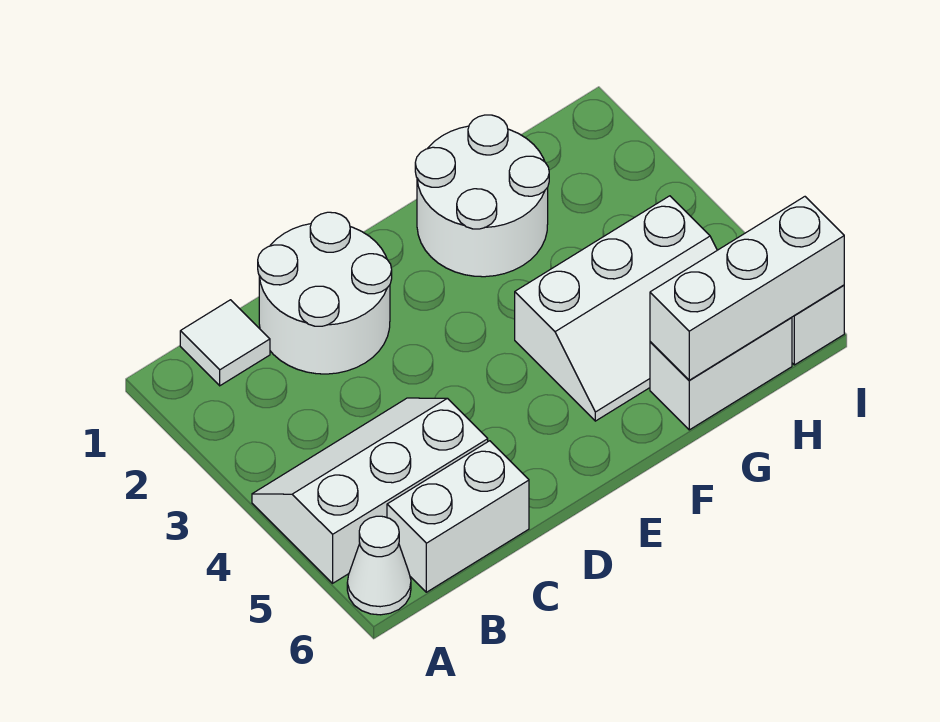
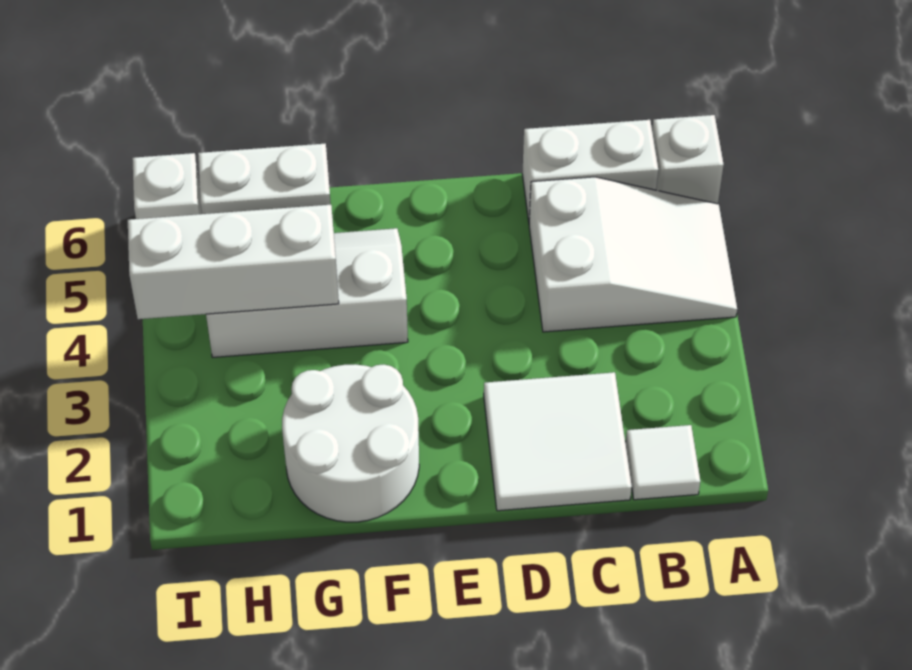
white slope A4:C5 level 1 top 5 -> white slope A4:C5 level 1 top C
white cone A6 level 1 -> white brick A6 level 1
white round brick C1:D2 level 1 -> white tile C1:D2 level 1
white brick G6:I6 level 2 -> white brick G4:I4 level 2

